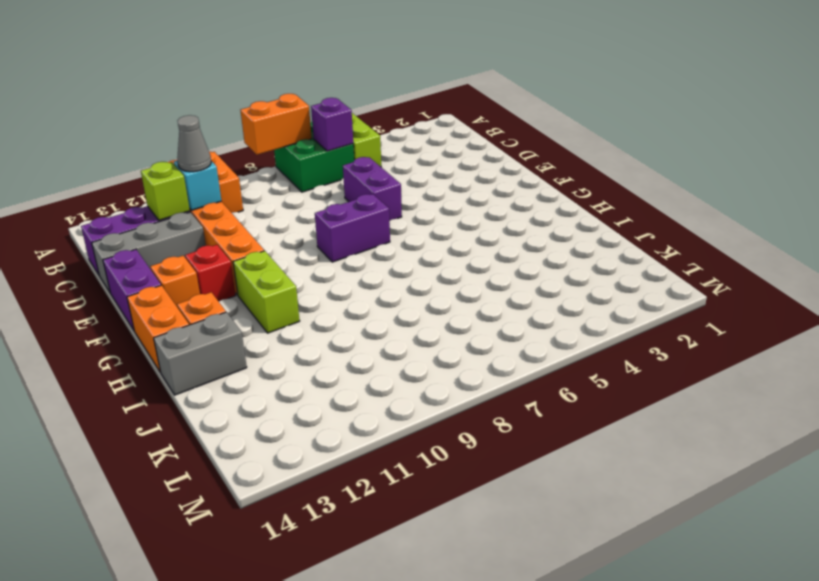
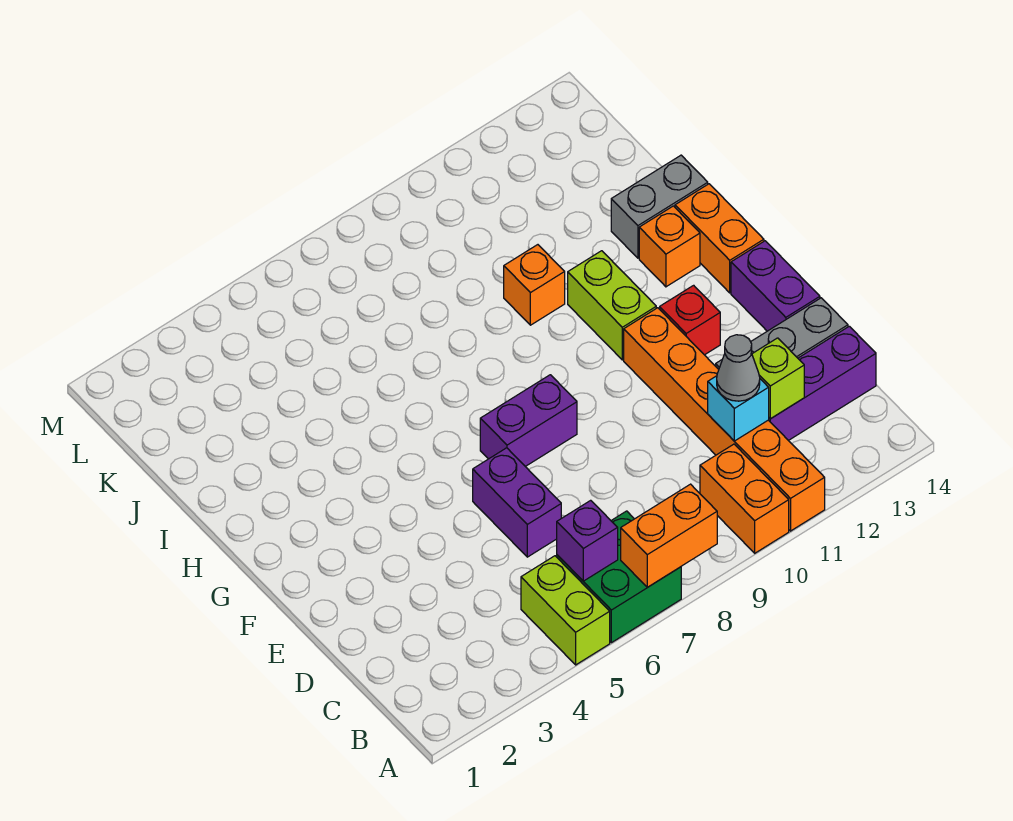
orange brick F13 level 1 -> orange brick I10 level 1

